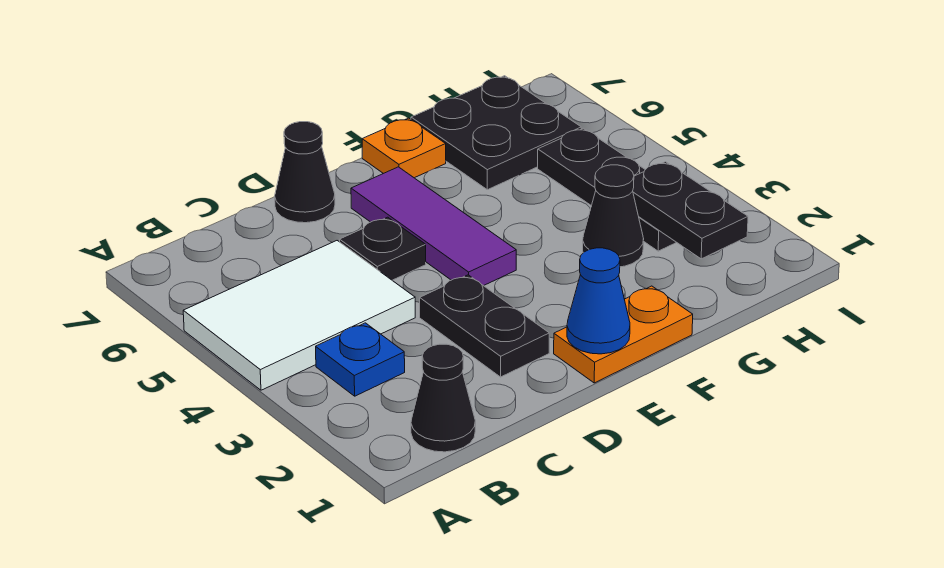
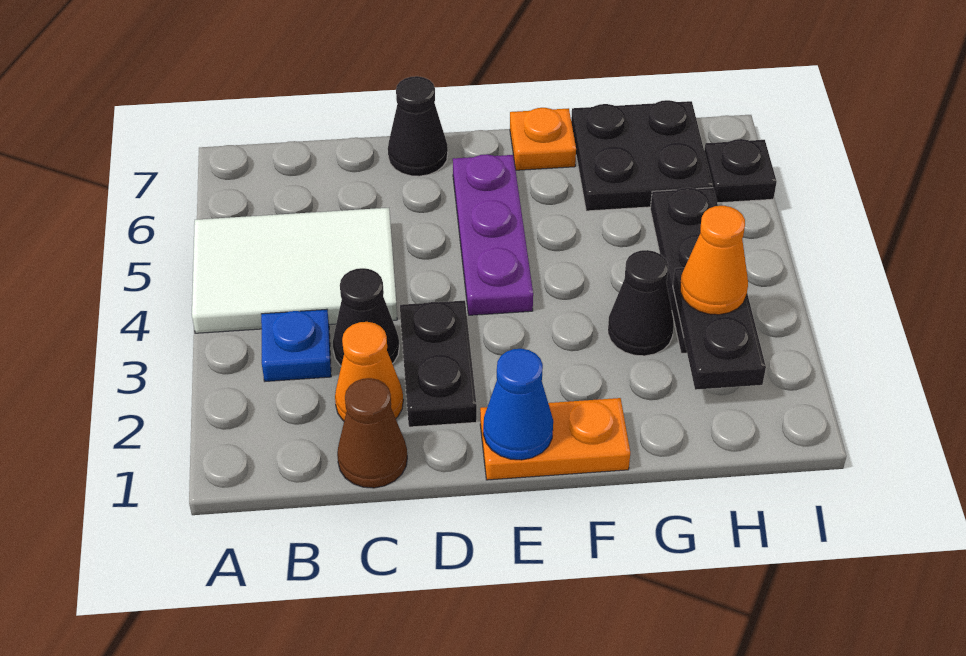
black cone B1 level 1 -> black cone C3 level 1
none -> brown cone C1 level 1
none -> orange cone C2 level 1
black plate D5 level 1 -> black plate I6 level 1
purple tile E4:E6 level 1 -> purple plate E4:E6 level 1
none -> orange cone H3 level 3

